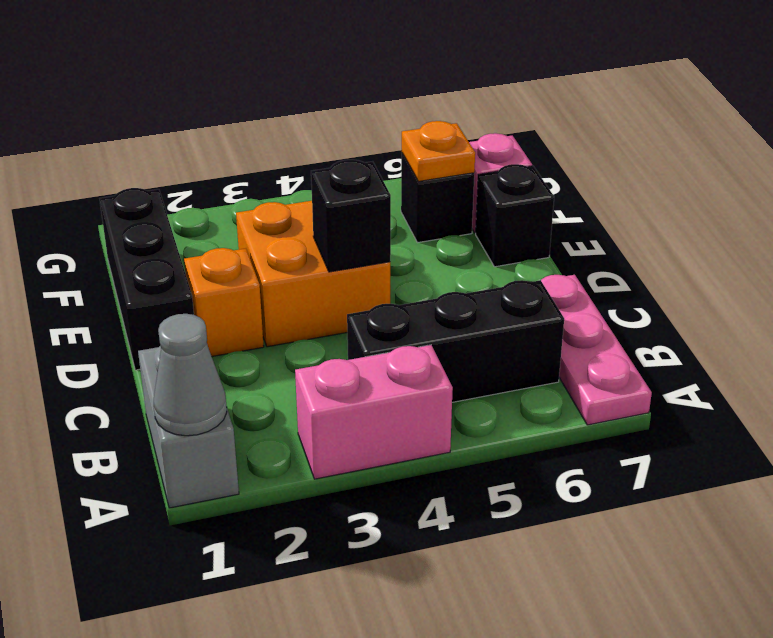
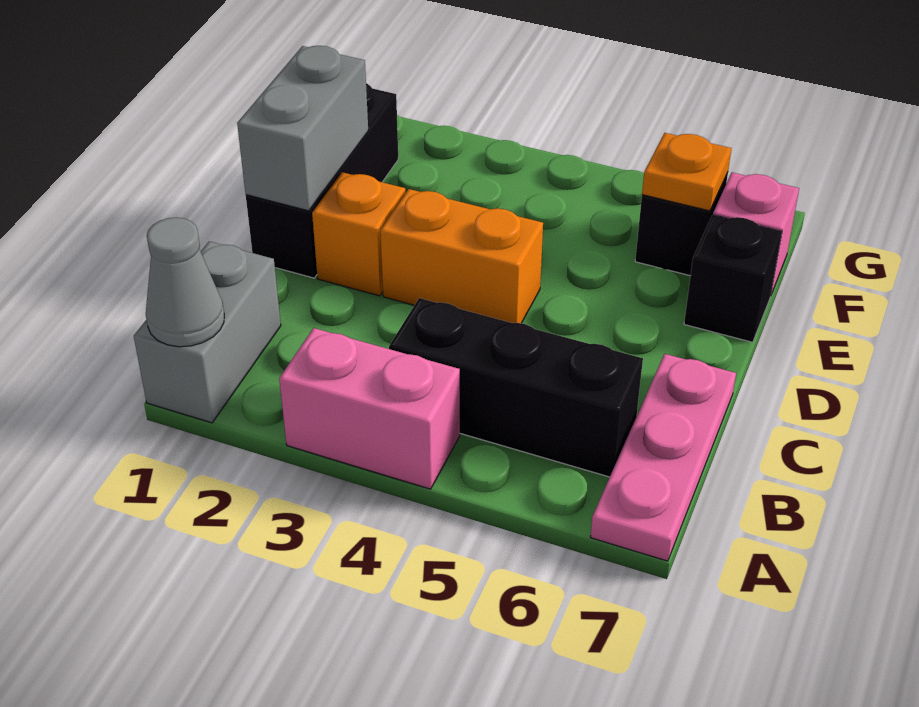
none -> grey brick D1:E1 level 2
orange brick D3:E4 level 1 -> orange brick D3:D4 level 1
black brick D4 level 2 -> none

